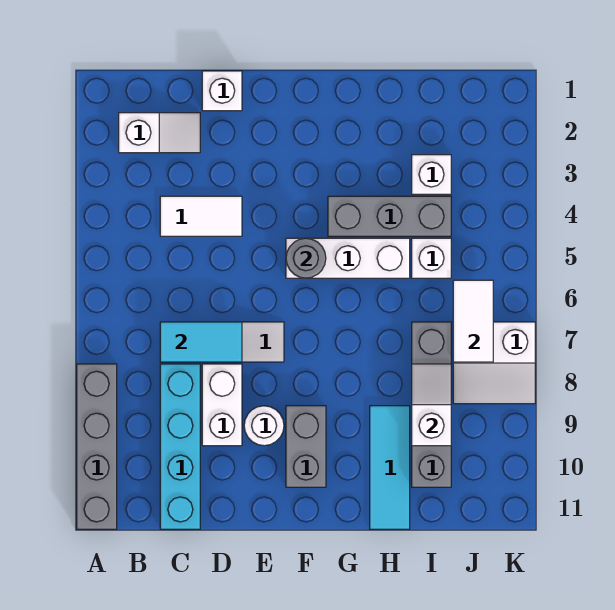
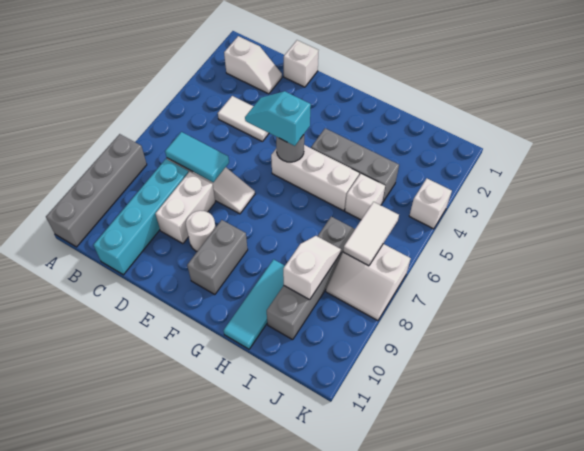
none -> cyan slope E5:F5 level 3 top F
white brick I3 level 1 -> white brick K4 level 1

